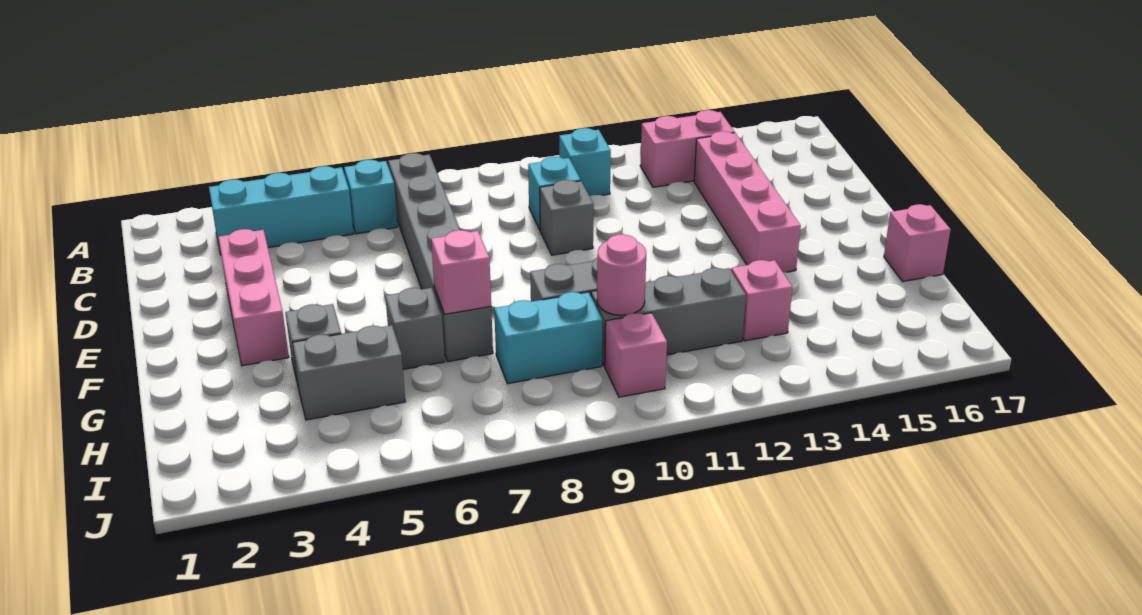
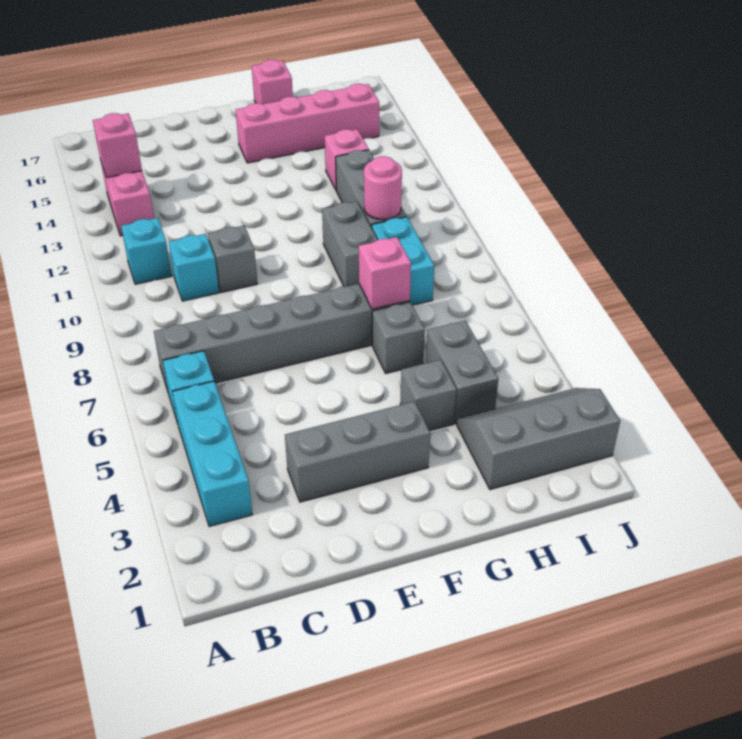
pink brick C14:F14 level 1 -> pink brick F15:I15 level 1
pink brick D3:F3 level 1 -> grey brick D3:F3 level 1
none -> grey slope H2:J3 level 1 top 2
pink brick I10 level 1 -> pink brick B14 level 2

